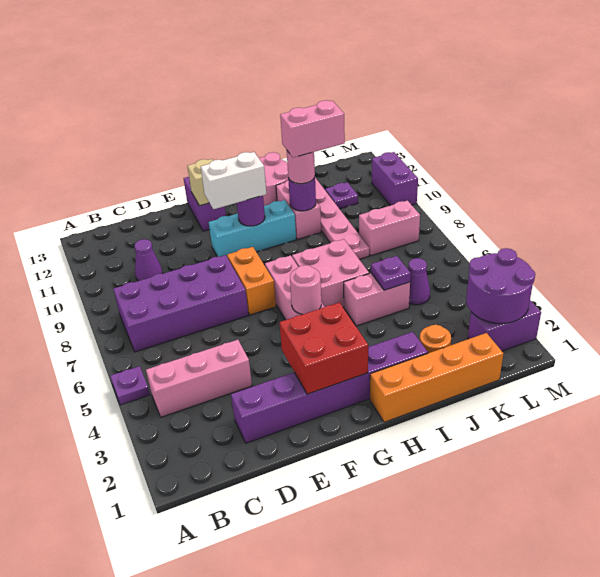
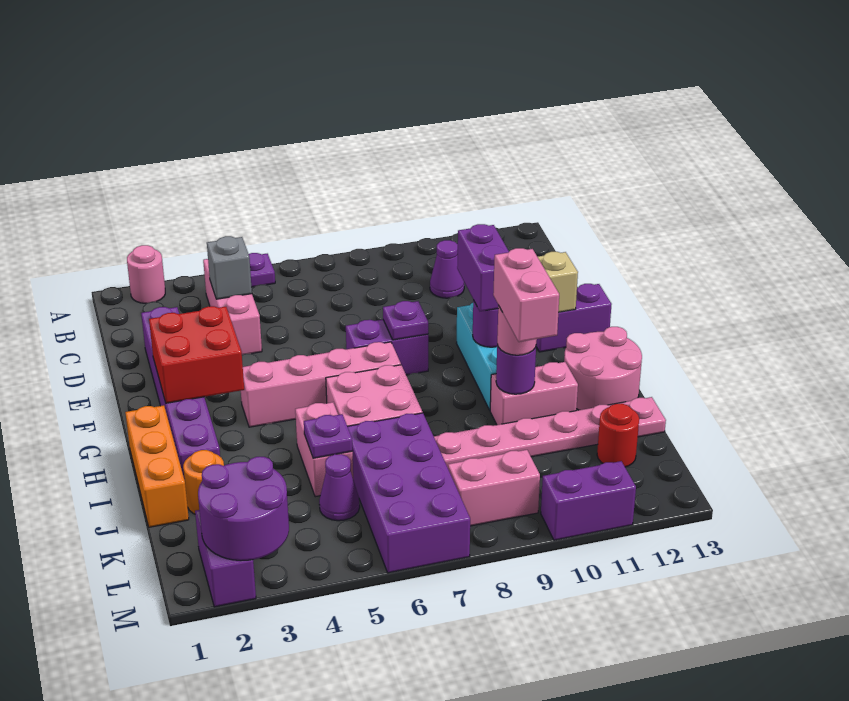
purple brick B7:E8 level 1 -> purple brick J6:M7 level 1
none -> grey brick C4 level 2
orange brick F7:F8 level 1 -> purple brick F7:F8 level 1
white brick F10:G10 level 3 -> purple brick F10:G10 level 3
pink round brick G5 level 2 -> pink round brick A2 level 1
orange brick H1:K1 level 1 -> orange brick H1:J1 level 1
pink brick K8:L8 level 1 -> pink brick L8:L9 level 1
purple plate K11 level 1 -> purple plate F8 level 2
none -> red round brick K12 level 1

